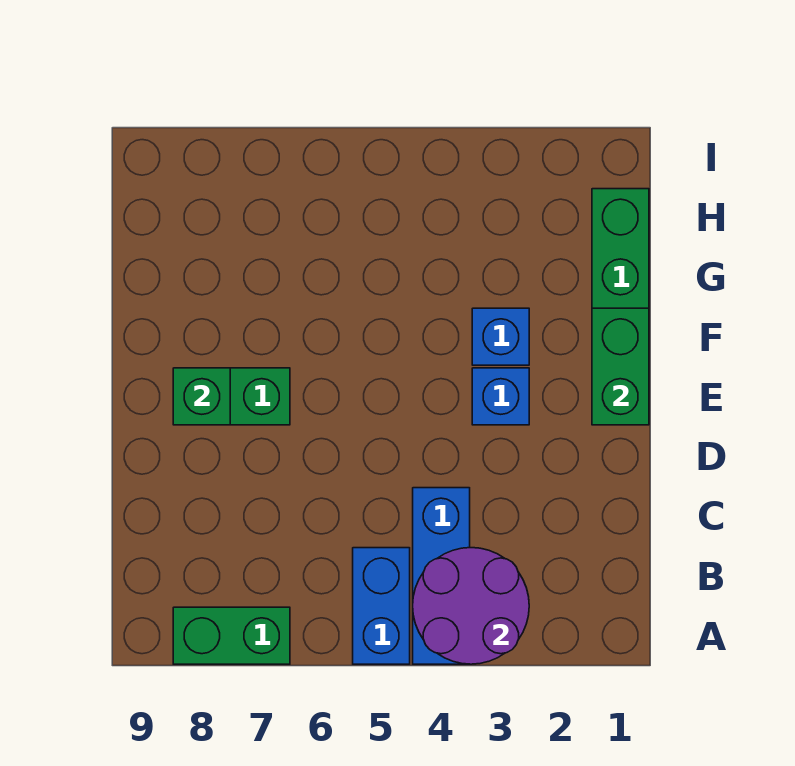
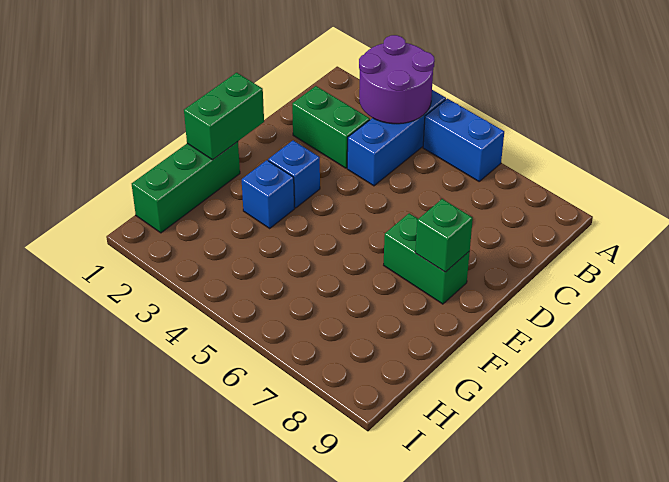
blue brick A5:B5 level 1 -> blue brick A5:A6 level 1
green brick A7:A8 level 1 -> green brick C2:C3 level 1

